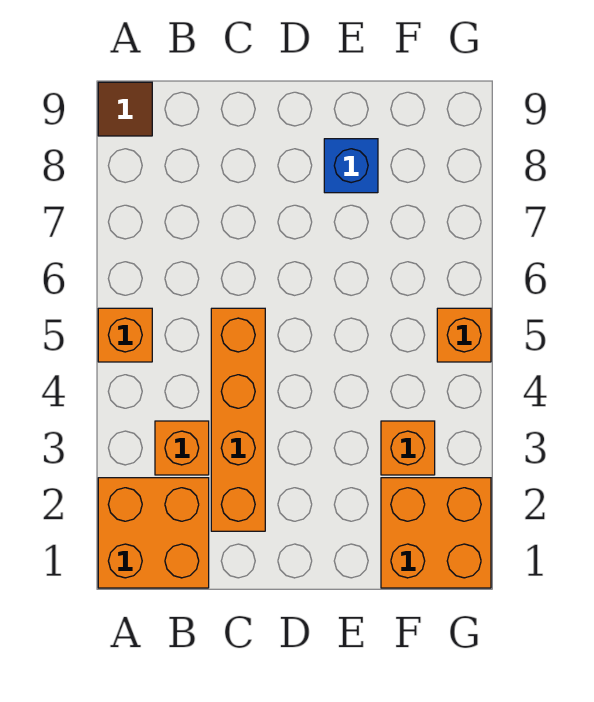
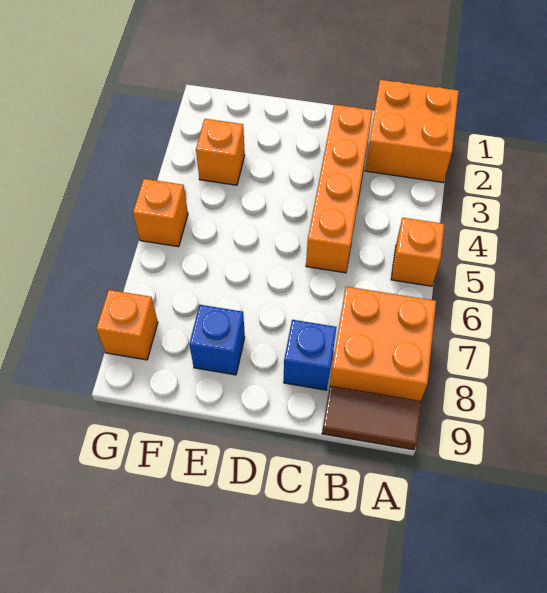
brown tile A9 level 1 -> brown tile A9:B9 level 1
orange brick B3 level 1 -> orange brick G8 level 1
none -> blue brick C8 level 1
orange brick F1:G2 level 1 -> orange brick A7:B8 level 1

